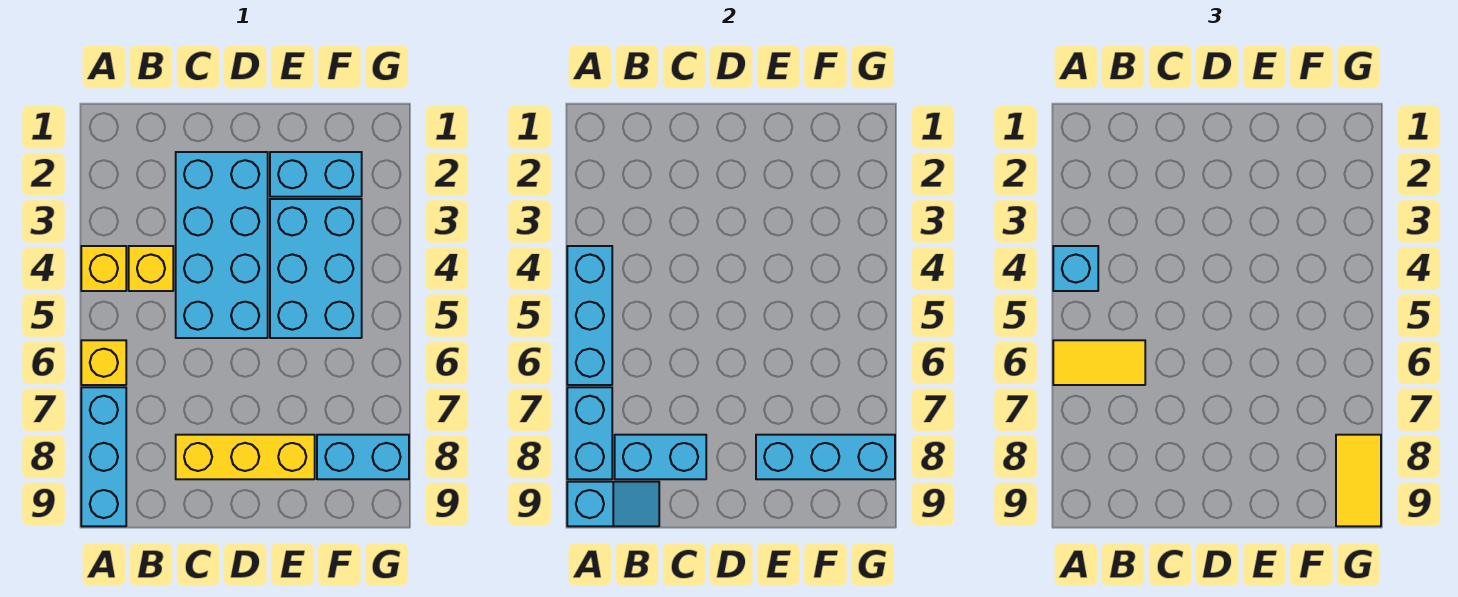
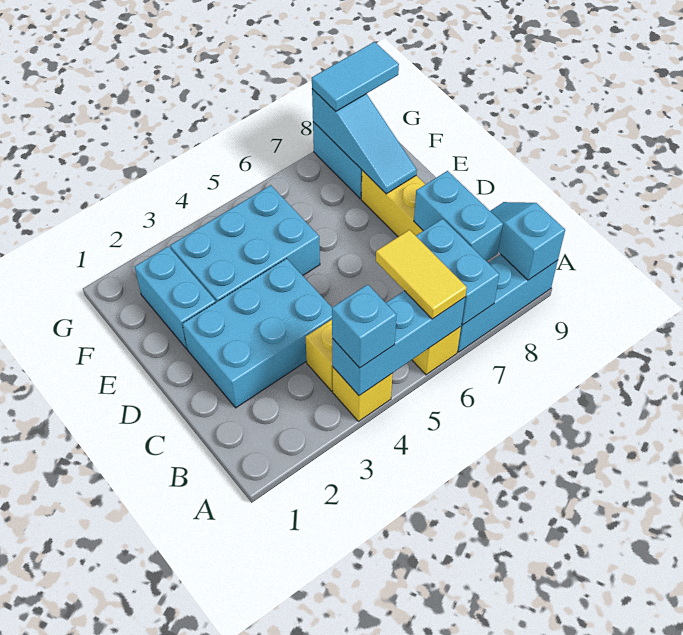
cyan brick A7:A8 level 2 -> cyan brick A7:B7 level 2
cyan brick C2:D5 level 1 -> cyan brick C2:D4 level 1
cyan brick E8:G8 level 2 -> cyan slope E8:G8 level 2 top G
yellow tile G8:G9 level 3 -> cyan tile G8:G9 level 3

